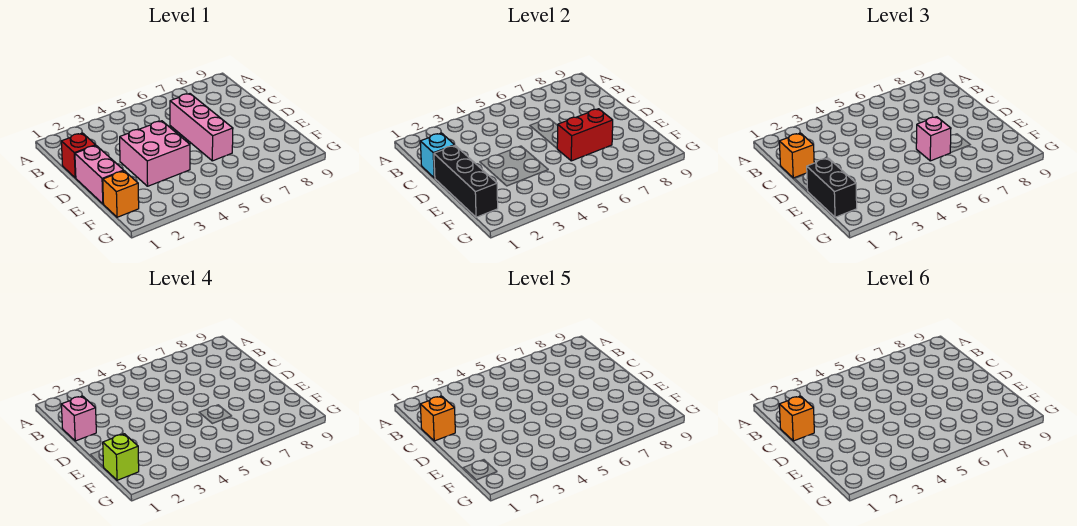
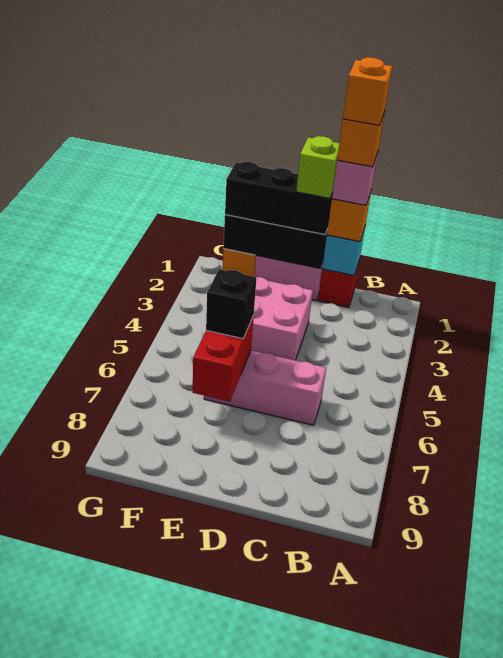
black brick E1:F1 level 3 -> black brick D1:F1 level 3
pink brick E6 level 3 -> black brick E6 level 3
lime brick F1 level 4 -> lime brick D1 level 4

